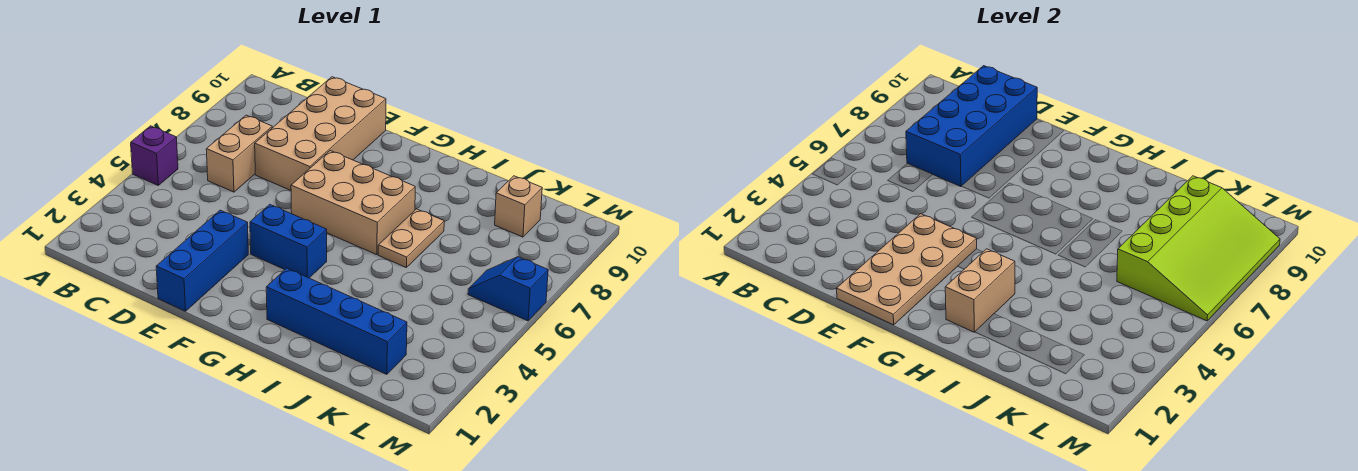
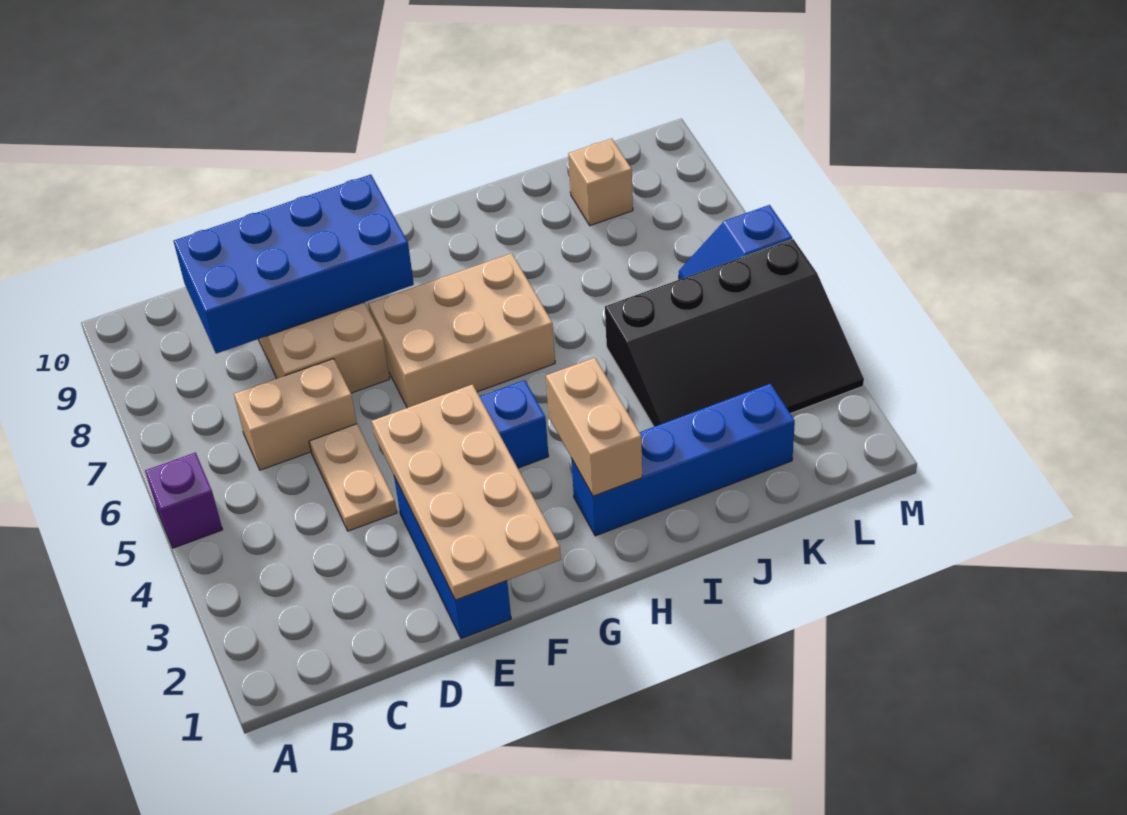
tan brick C6:C7 level 1 -> tan brick C6:D6 level 1
blue brick C7:D10 level 2 -> blue brick C8:F9 level 2
tan plate I6:I7 level 1 -> tan plate D4:D5 level 1
none -> black slope J3:M5 level 1 top 5
lime slope K6:M9 level 2 top K -> none

